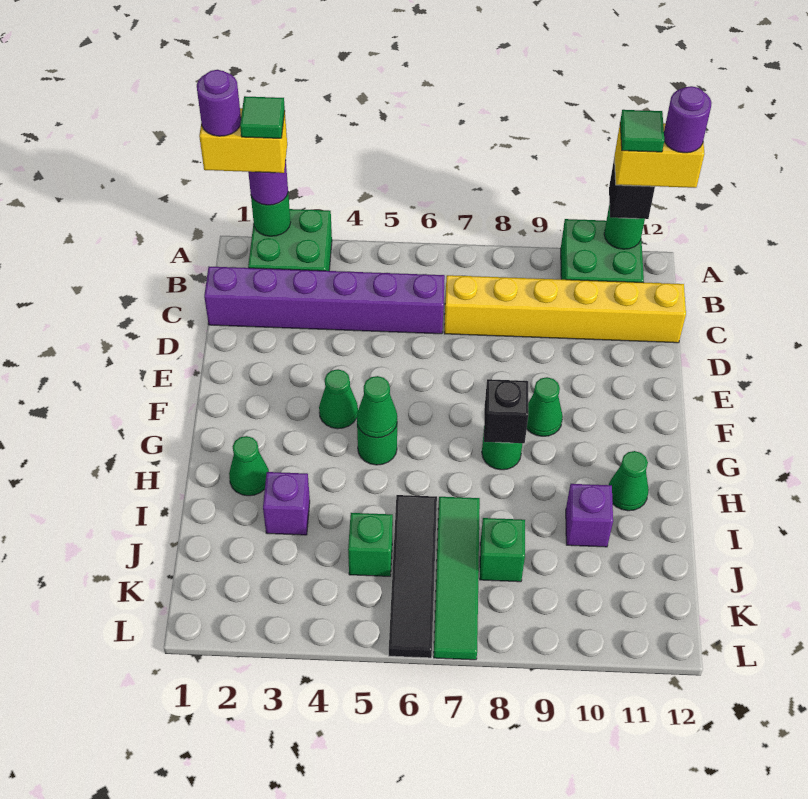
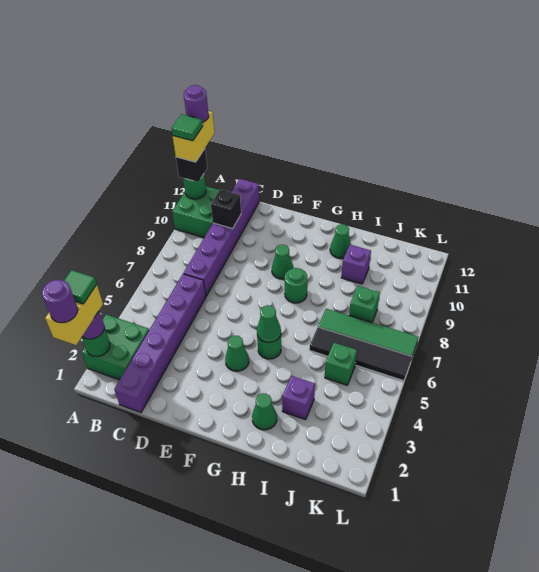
yellow brick C7:C12 level 1 -> purple brick C7:C12 level 1
black brick G8 level 2 -> black brick C10 level 2

